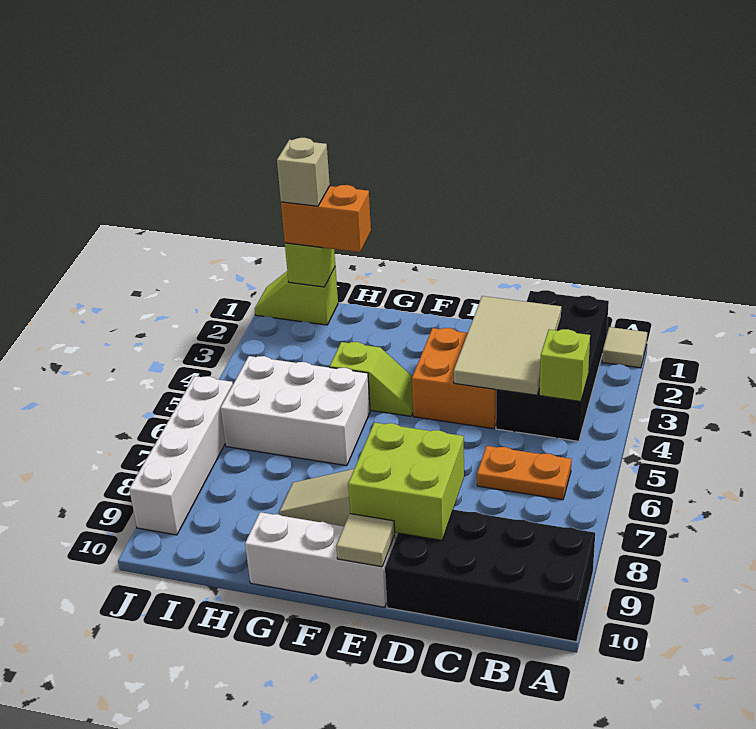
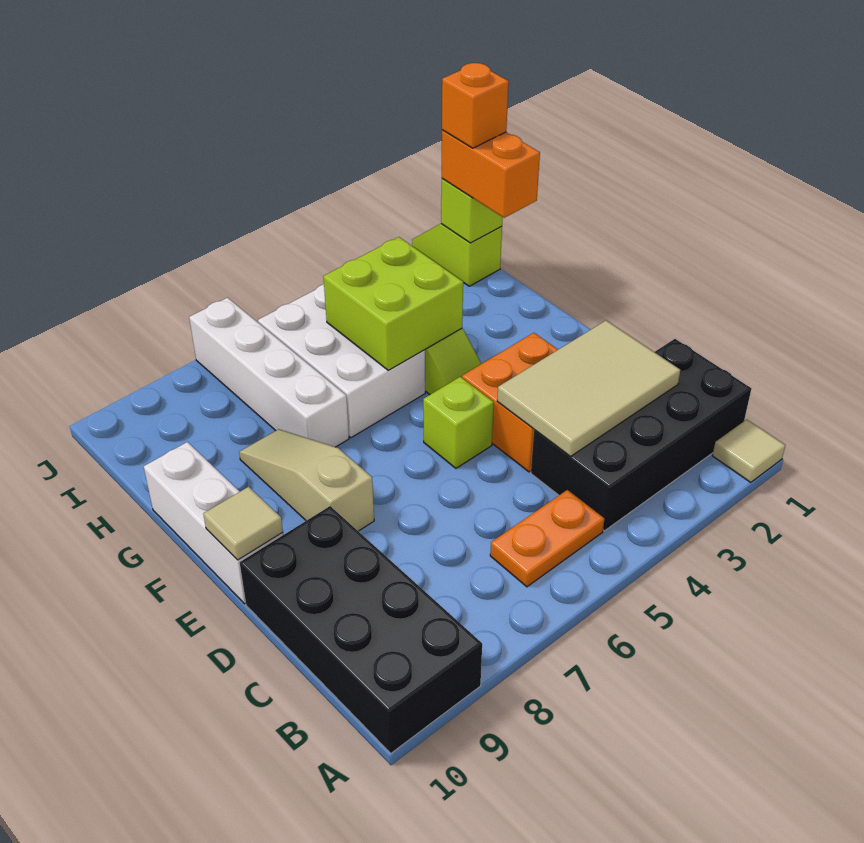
lime brick B4 level 2 -> lime brick E5 level 1
orange plate B6:C6 level 1 -> orange plate B5:B6 level 1
lime brick D8:E9 level 2 -> lime brick G4:H5 level 2
tan brick I1 level 4 -> orange brick I1 level 4
white brick J6:J9 level 1 -> white brick G7:J7 level 1

